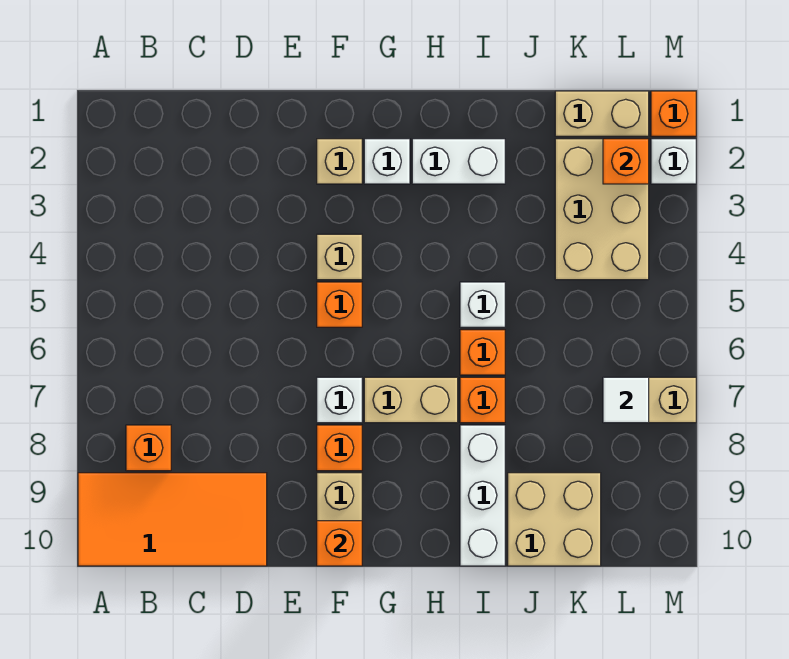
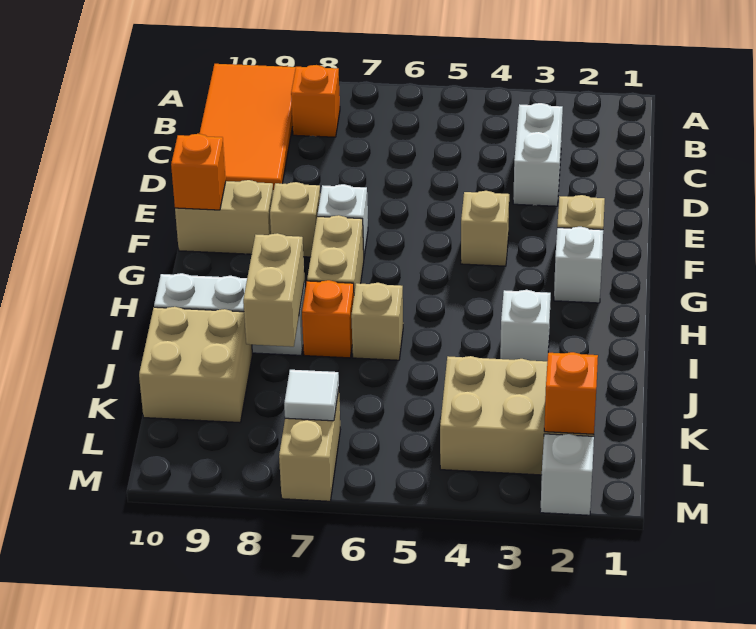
orange brick F5 level 1 -> none
orange brick F8 level 1 -> tan brick F8 level 1
white brick H2:I2 level 1 -> white brick C3:D3 level 1
white brick I5 level 1 -> white brick I3 level 1
orange brick I6 level 1 -> tan brick I6 level 1
tan brick K1:L1 level 1 -> tan brick I8:J8 level 2
orange brick M1 level 1 -> none

